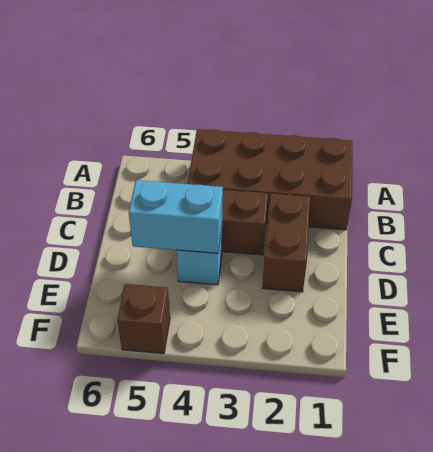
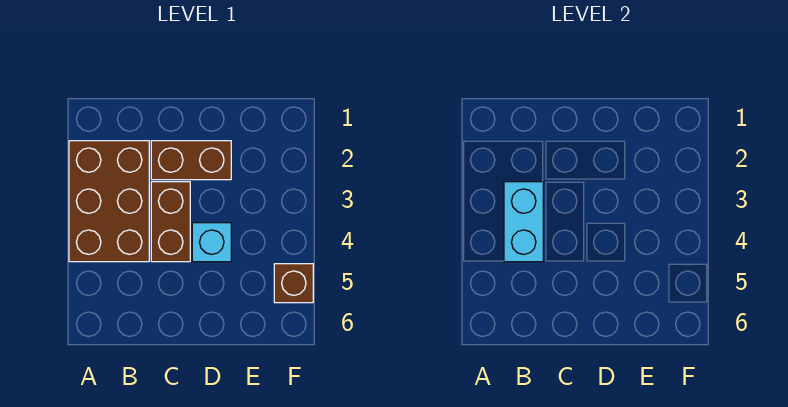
brown brick A1:B4 level 1 -> brown brick A2:B4 level 1
cyan brick D4:D5 level 2 -> cyan brick B3:B4 level 2

